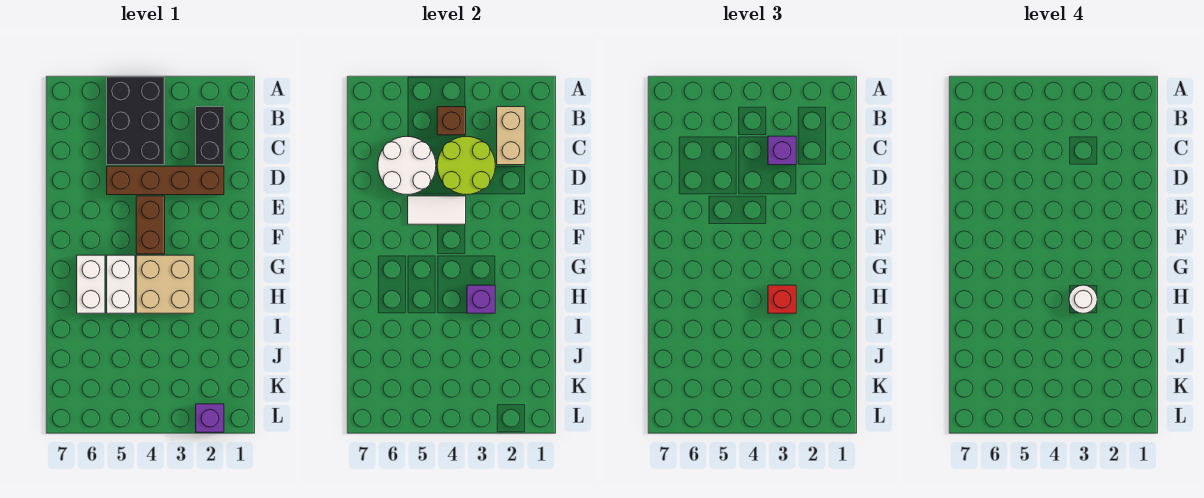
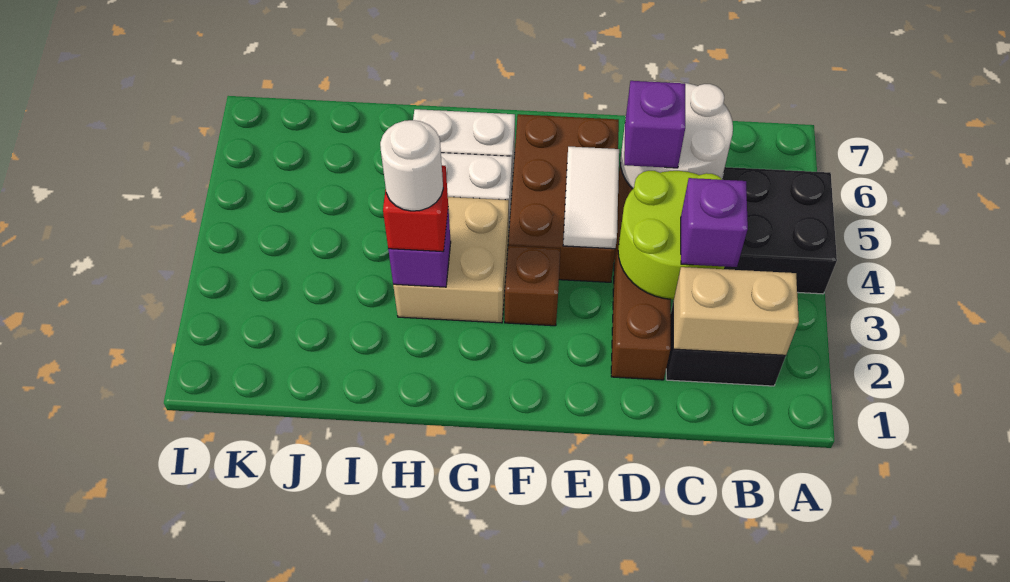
brown brick B4 level 2 -> brown brick F3 level 1
brown brick E4:F4 level 1 -> brown brick E4:F6 level 1
purple brick L2 level 1 -> purple brick D5 level 3

